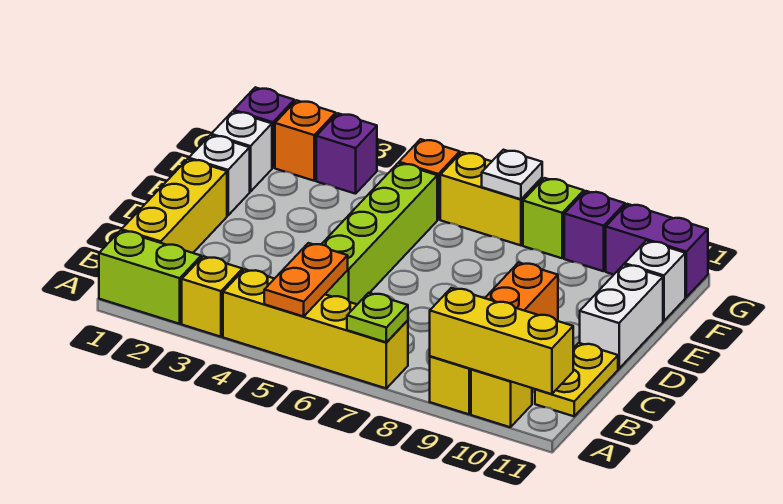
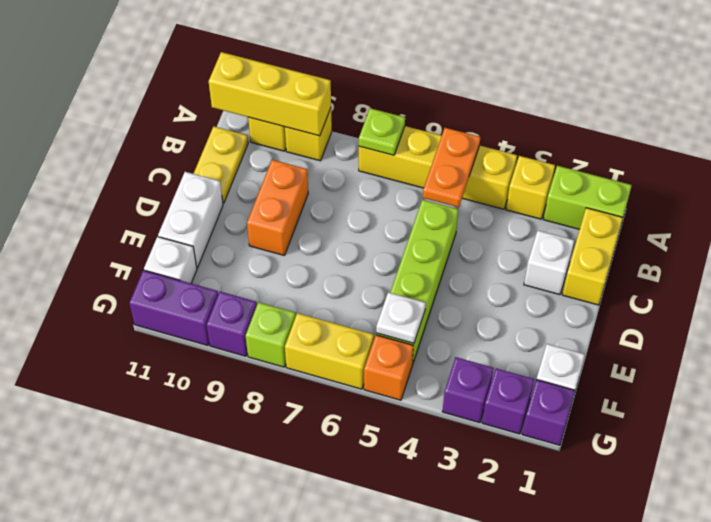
yellow brick B1:D1 level 1 -> yellow brick B1:C1 level 1
white brick E1 level 1 -> white brick C2 level 1
orange brick G2 level 1 -> purple brick G2 level 1
white plate G7 level 2 -> white plate F5 level 2

